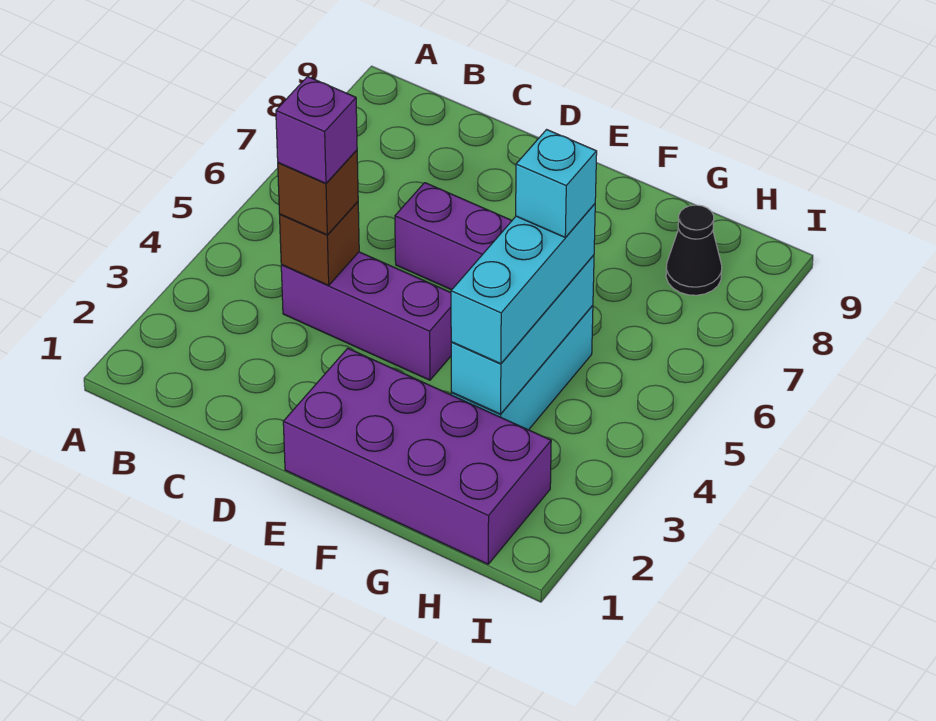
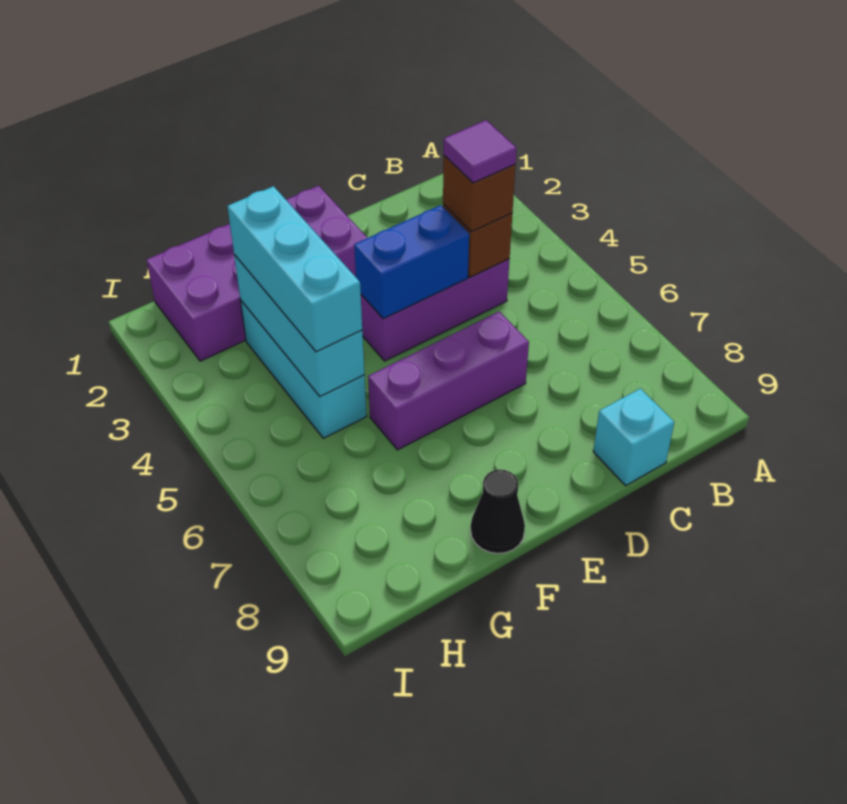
purple brick C4 level 4 -> purple tile C4 level 4
none -> blue brick D4:E4 level 2
cyan brick G5 level 4 -> cyan brick C9 level 1
black cone H8 level 1 -> black cone F9 level 1

